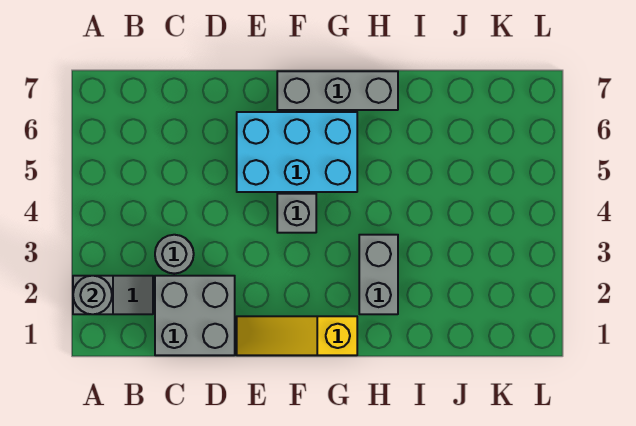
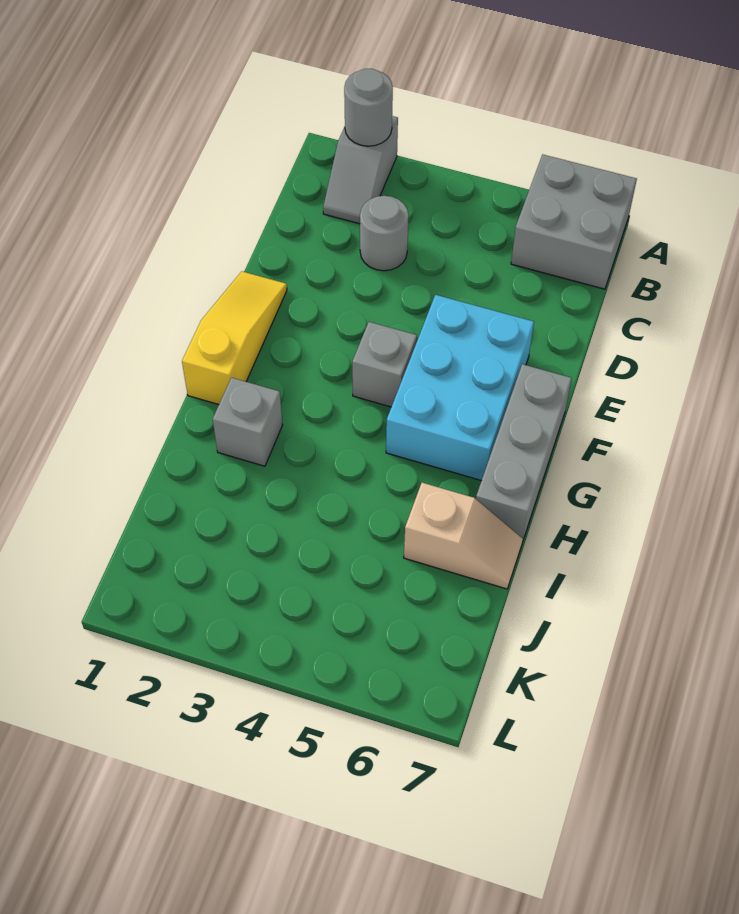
grey brick C1:D2 level 1 -> grey brick A6:B7 level 1
grey brick H2:H3 level 1 -> grey brick H2 level 1
none -> tan slope I6:I7 level 1 top 6

